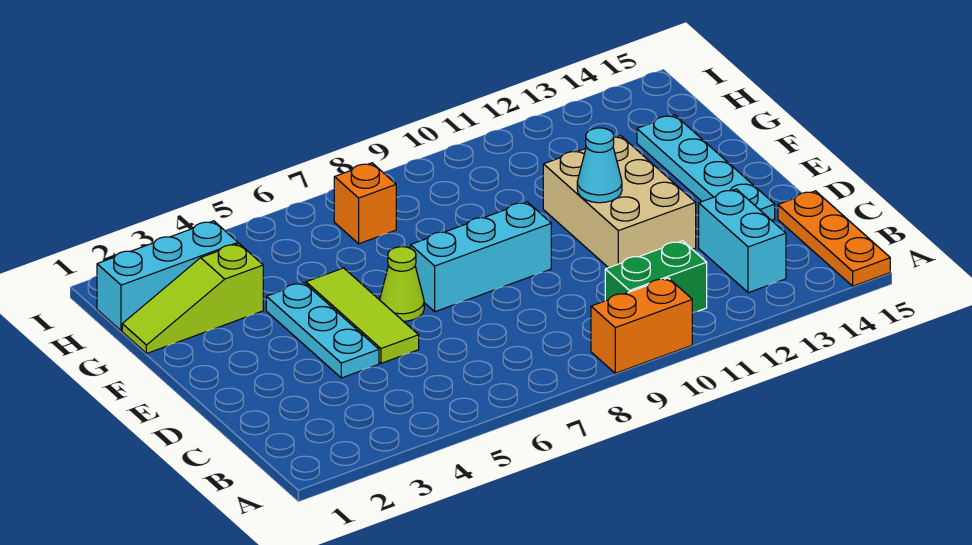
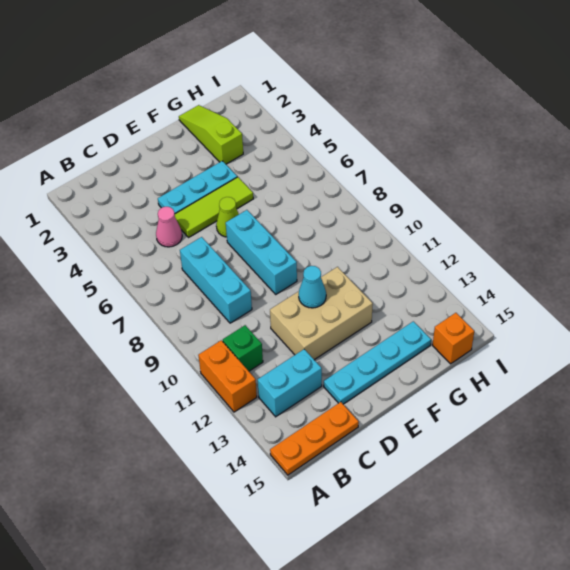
orange brick A9:A10 level 1 -> orange brick A11:A12 level 1
green brick B10:B11 level 1 -> green brick B11 level 1
none -> pink cone C5 level 1
cyan brick H1:H3 level 1 -> cyan brick C7:C9 level 1
orange brick H7 level 1 -> orange brick H15 level 1

